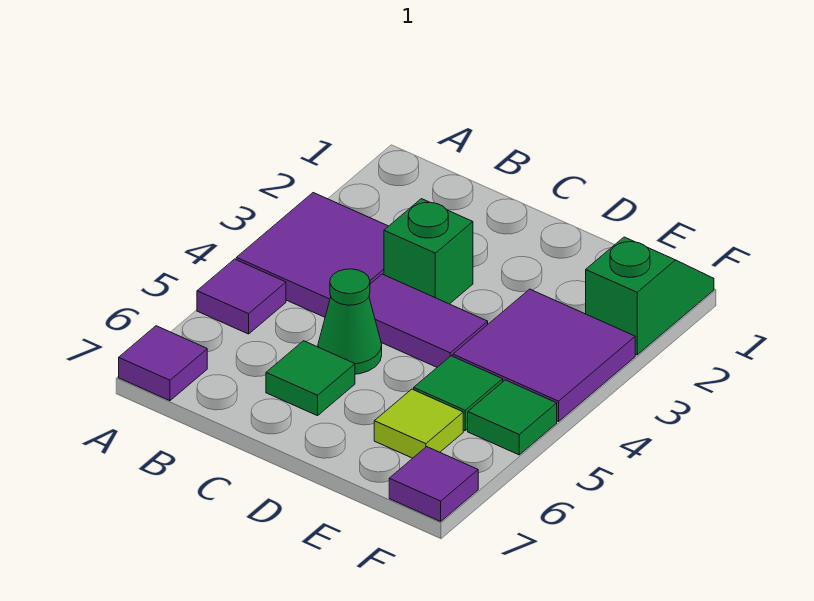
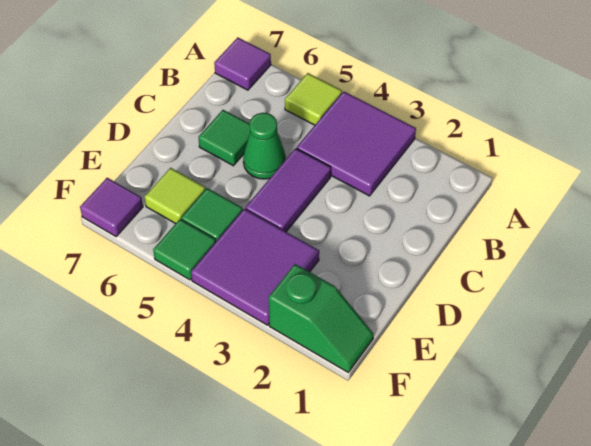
purple tile A5 level 1 -> lime tile A5 level 1
green brick C3 level 1 -> none

